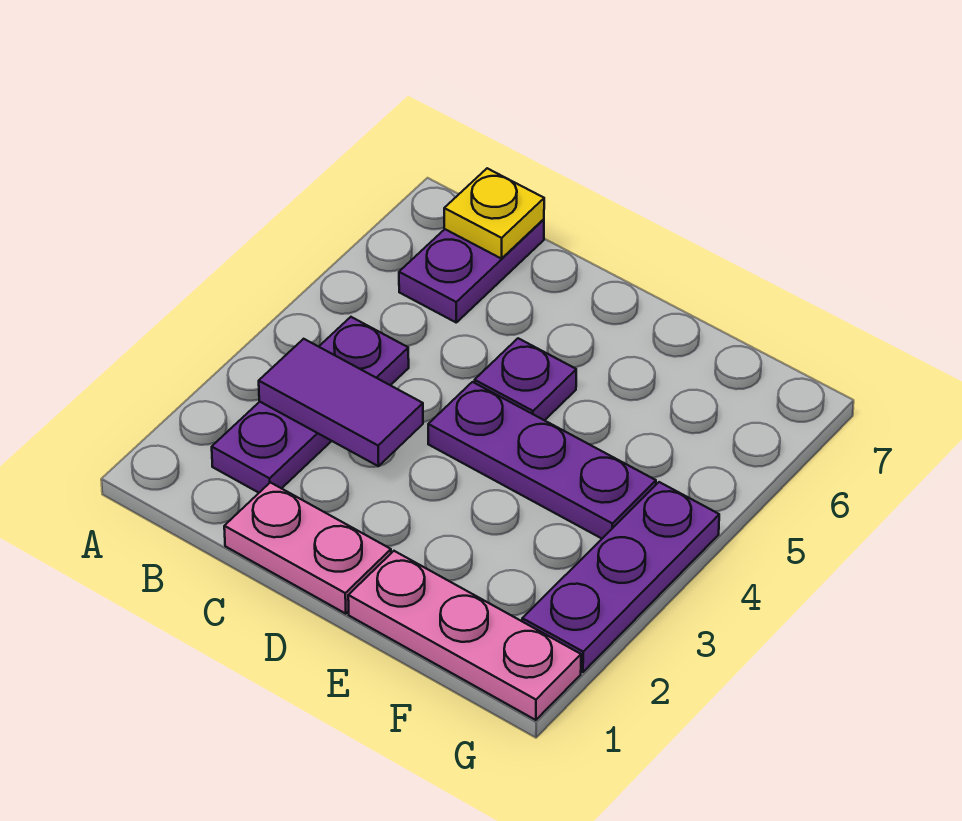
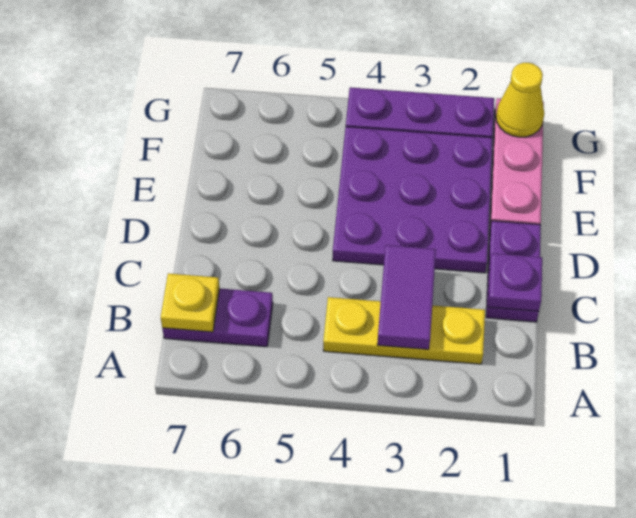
purple plate B2:B4 level 1 -> yellow plate B2:B4 level 1
pink plate C1:D1 level 1 -> purple plate C1:D1 level 1
purple plate D4:F4 level 1 -> purple plate D2:F4 level 1
purple plate D5 level 1 -> purple plate C1 level 2
none -> yellow cone G1 level 2

